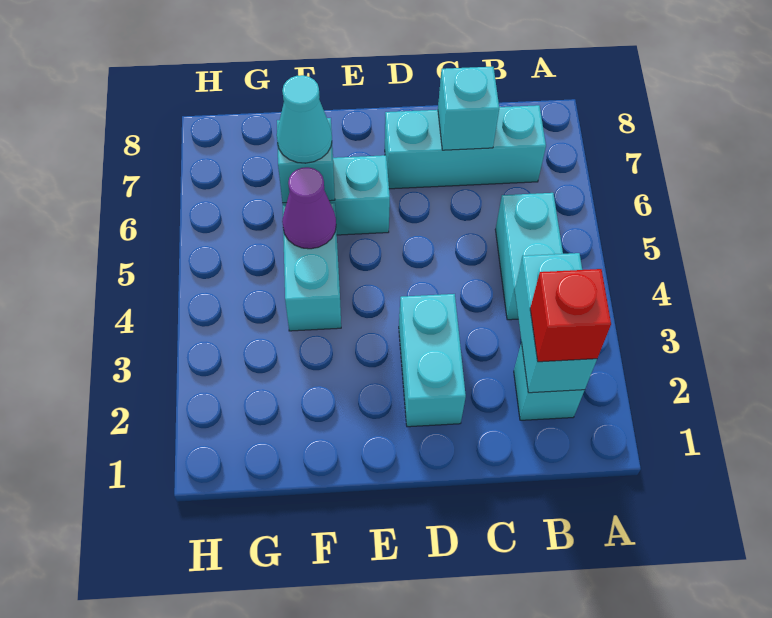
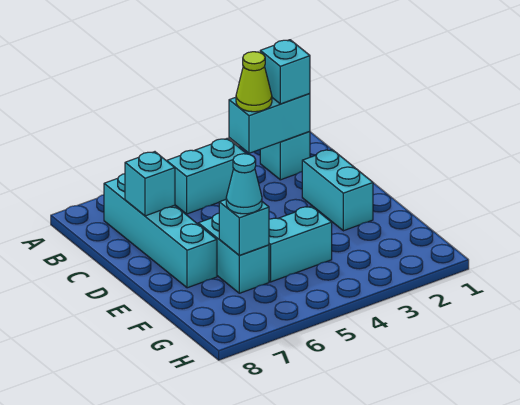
red brick B2 level 3 -> cyan brick B2 level 3
none -> lime cone B3 level 3
cyan brick B7:D7 level 1 -> cyan brick B7:E7 level 1
cyan brick D2:D3 level 1 -> cyan brick D2:E2 level 1
purple cone F5 level 2 -> none

